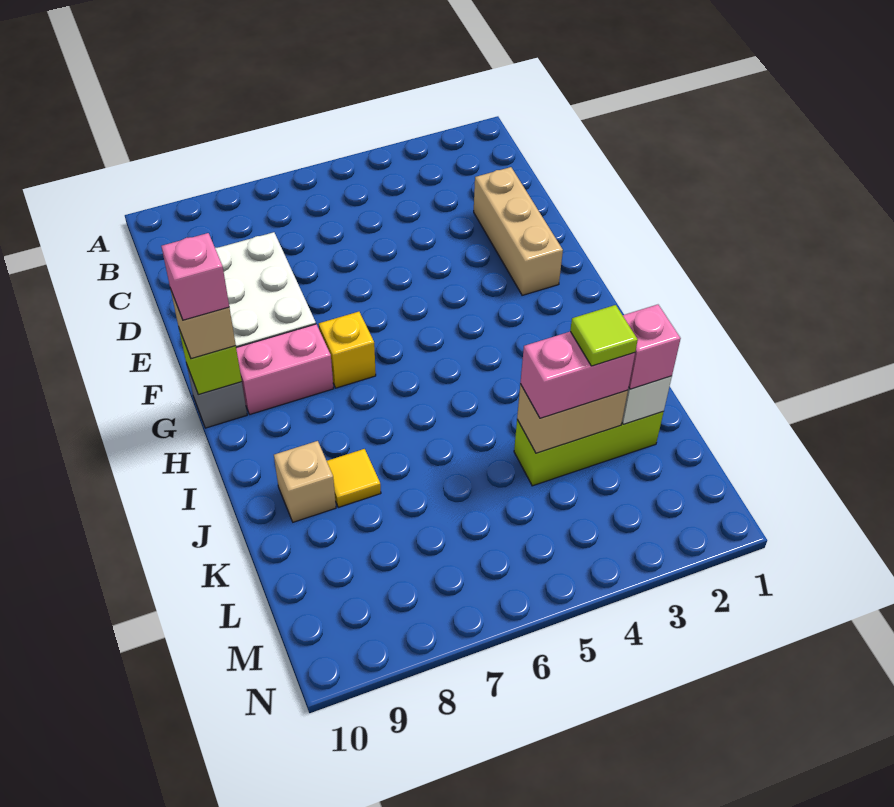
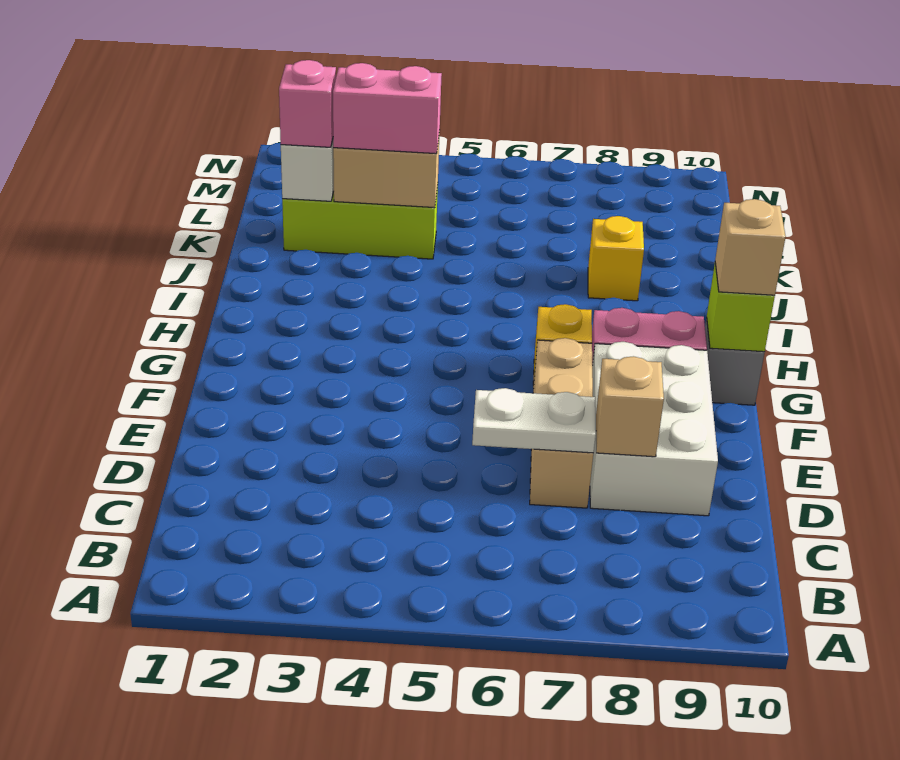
tan brick D2:F2 level 1 -> tan brick D7:F7 level 1
none -> white plate D6:D7 level 2
pink brick G10 level 4 -> none
yellow tile J8 level 1 -> yellow brick J8 level 1
tan brick J9 level 1 -> tan brick D8 level 2
lime tile K3 level 4 -> none

